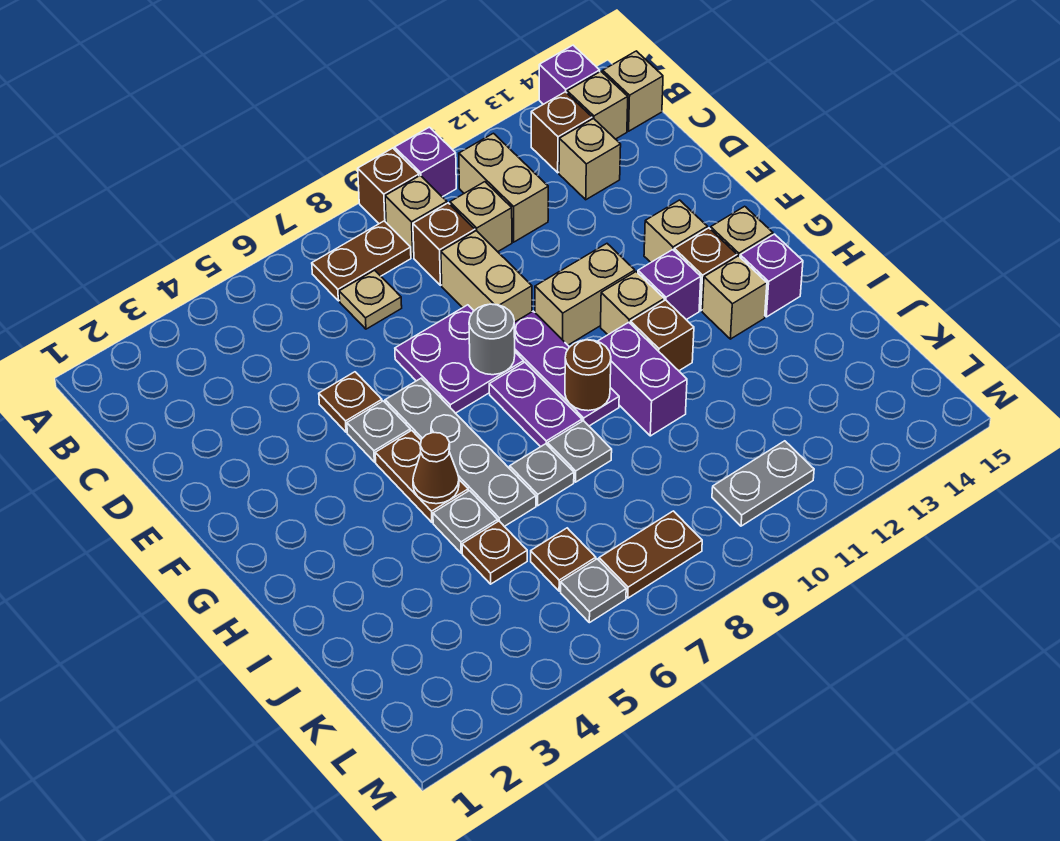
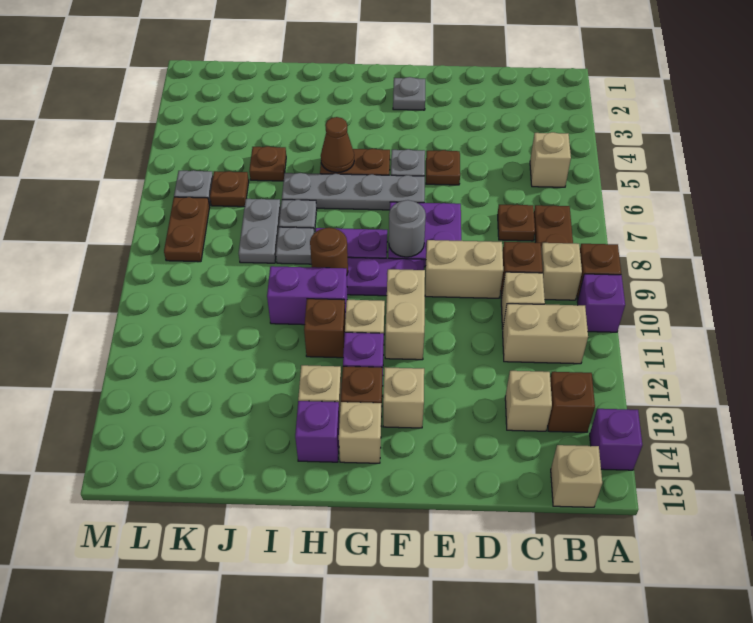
tan brick B14 level 1 -> tan brick B5 level 1
tan plate C7 level 1 -> brown plate C7 level 1
grey plate I5 level 1 -> grey plate F2 level 1
grey plate L10:L11 level 1 -> grey plate J7:J8 level 1

